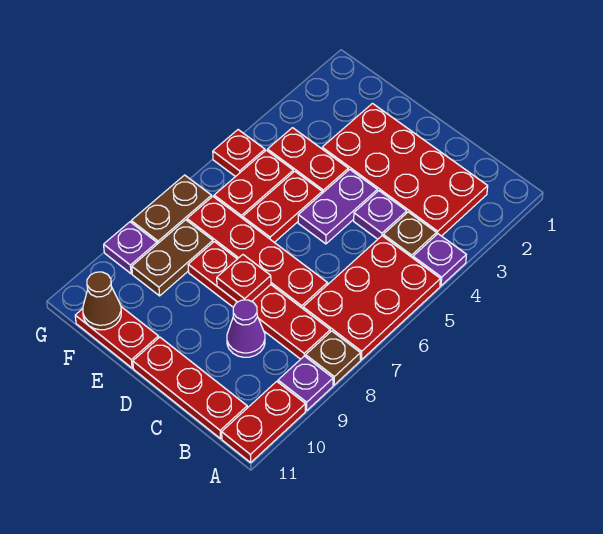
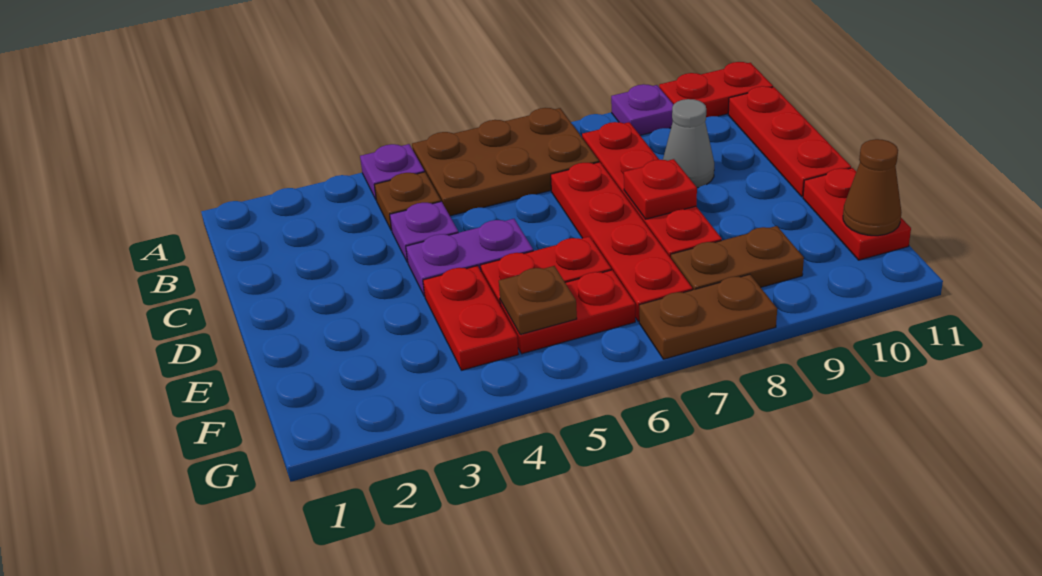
red plate A5:B7 level 1 -> brown plate A5:B7 level 1
brown plate A8 level 1 -> brown plate F5 level 2
red plate B2:E3 level 1 -> none
purple cone C9 level 1 -> grey cone C9 level 1
red plate G5 level 1 -> none
purple plate G9 level 1 -> none

